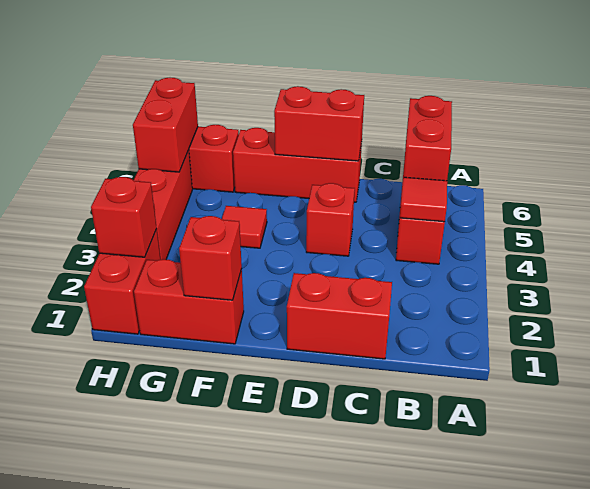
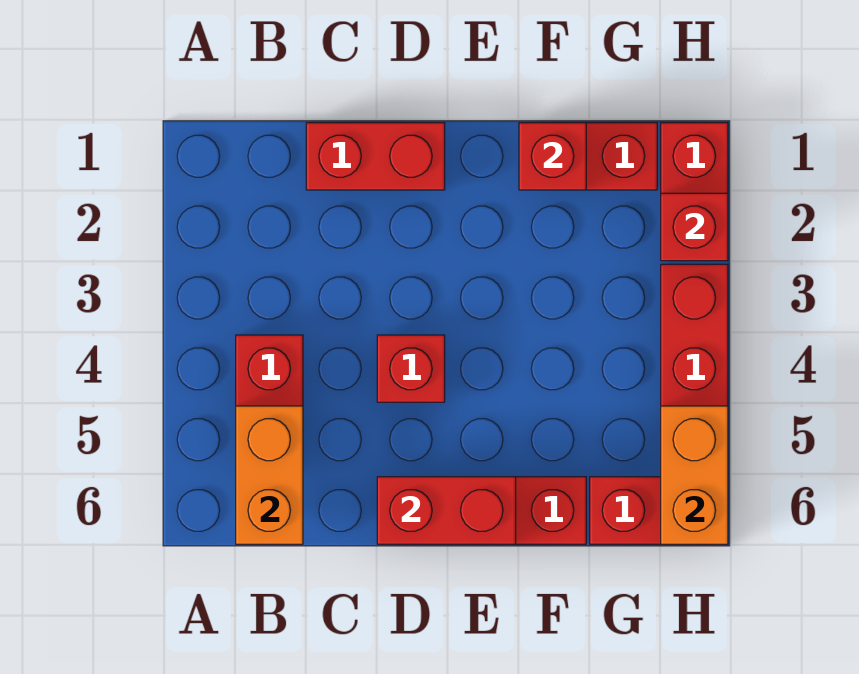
red tile B4 level 2 -> none
red brick B5:B6 level 2 -> orange brick B5:B6 level 2
red tile F4 level 1 -> none
red brick H5:H6 level 2 -> orange brick H5:H6 level 2

